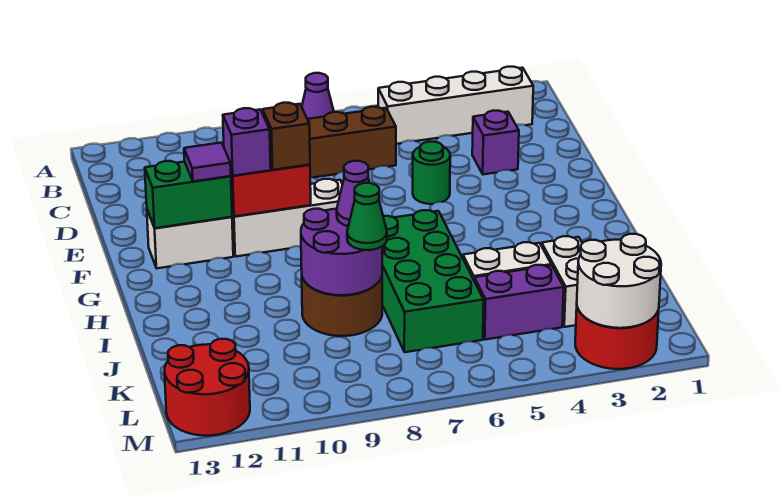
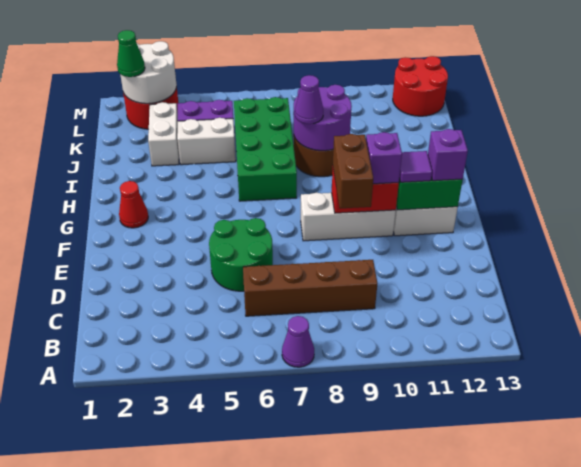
white brick B2:B5 level 1 -> none
purple brick D3 level 1 -> purple brick F12 level 3
green round brick E5 level 1 -> green round brick D5:E6 level 1
brown brick F9 level 3 -> brown brick E9:F9 level 3
none -> red cone G2 level 1
green cone J8 level 3 -> green cone L2 level 3

